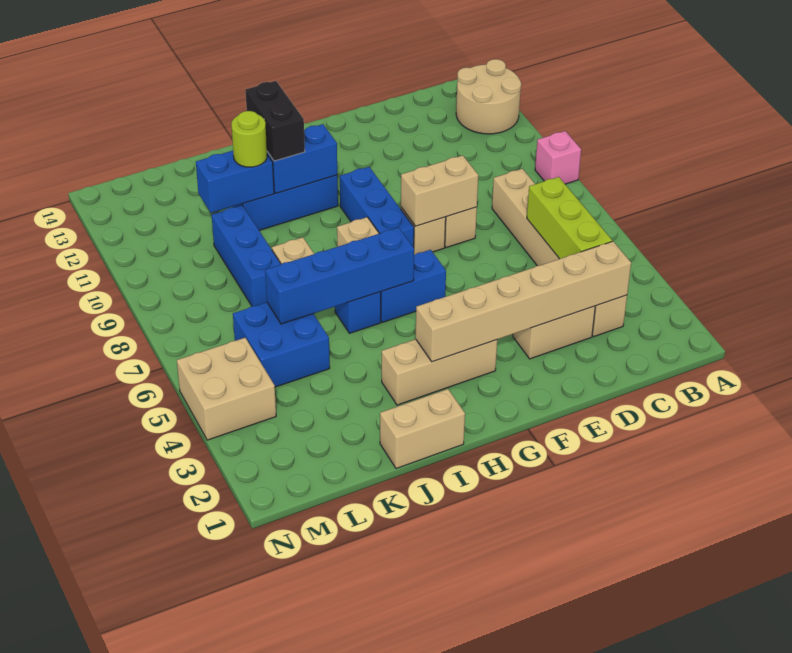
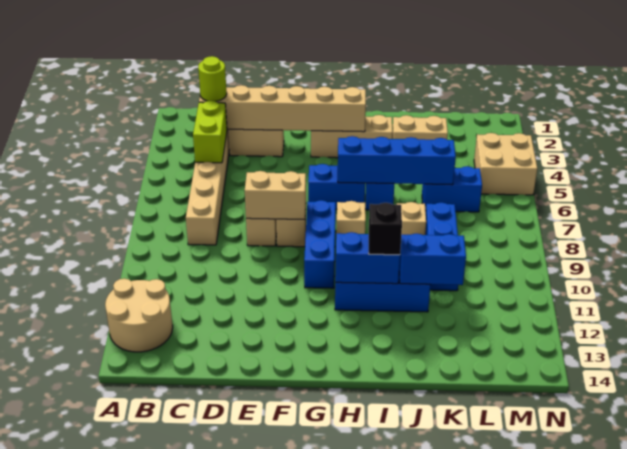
pink brick A9 level 1 -> none
lime brick C4:C6 level 2 -> lime brick C4:C5 level 2
tan brick I1:J1 level 1 -> tan brick J3:K3 level 1
black brick I11:I12 level 3 -> black brick I11 level 3
lime round brick J11 level 3 -> lime round brick C3 level 3
blue brick K5:L6 level 1 -> blue brick K6:L6 level 1

